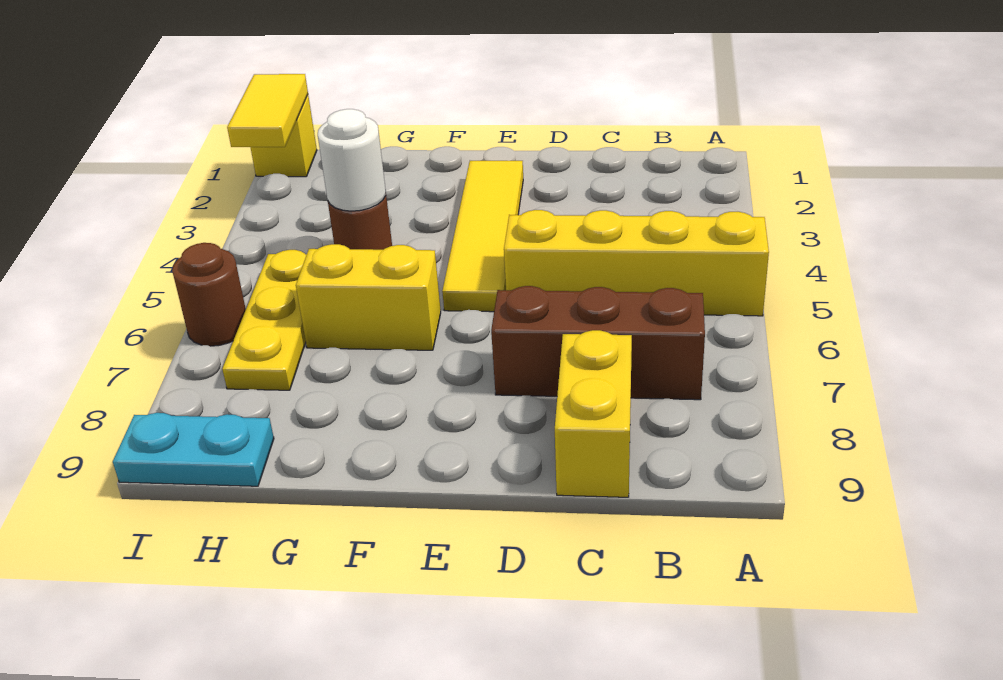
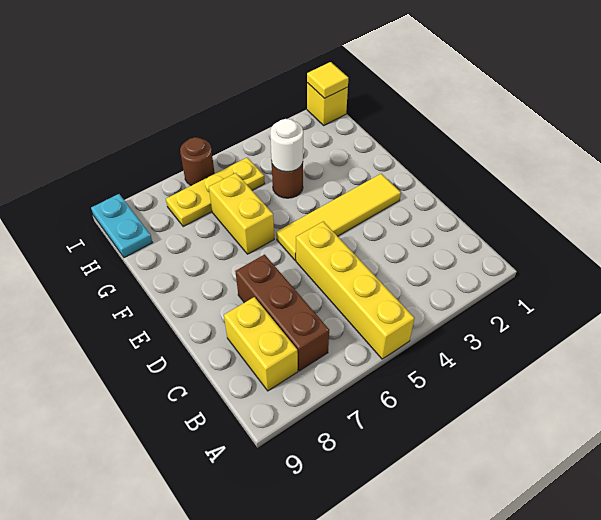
yellow brick C8:C9 level 1 -> yellow brick B8:C8 level 1
yellow tile I1:I2 level 2 -> yellow tile I1 level 2

